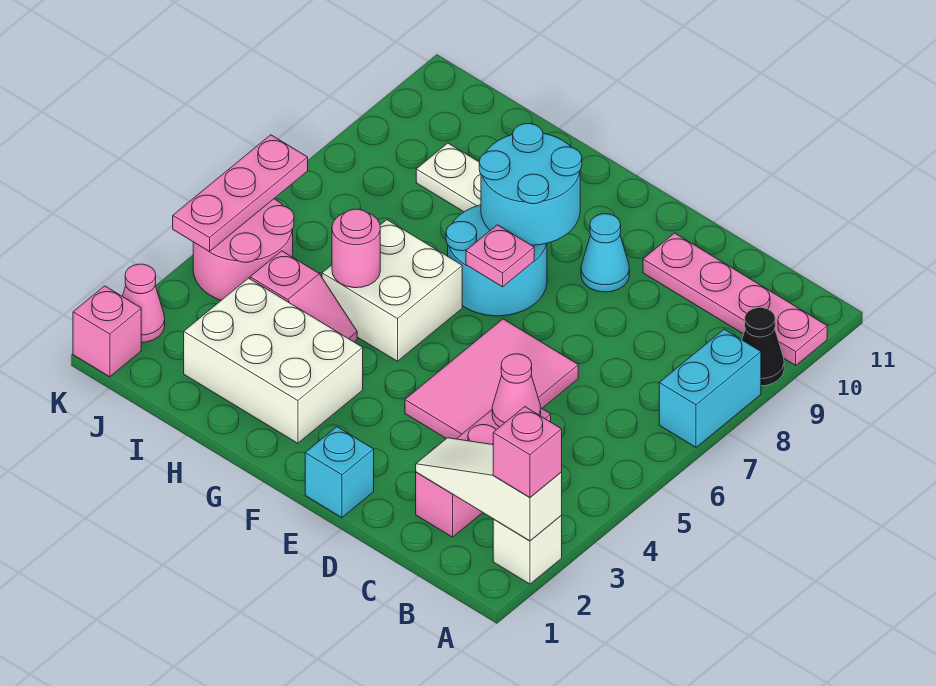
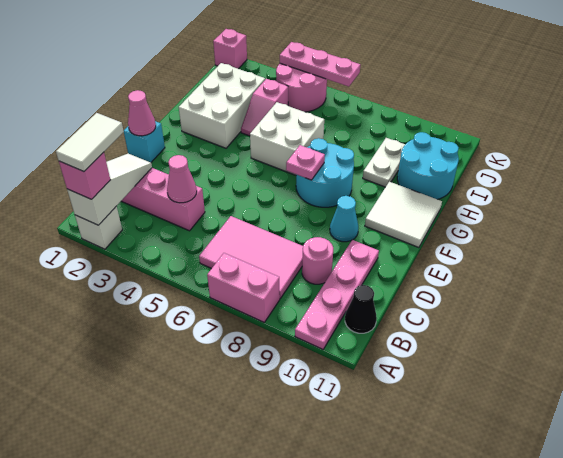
none -> white tile A2:B2 level 4
cyan brick A7:A8 level 1 -> pink brick A7:A8 level 1
black cone A9 level 1 -> black cone B11 level 1
pink tile D4:E6 level 1 -> pink tile B6:C8 level 1
cyan round brick F8:G9 level 2 -> cyan round brick H10:I11 level 1
none -> white tile F10:G11 level 1
pink round brick H5 level 2 -> pink round brick C9 level 1
pink cone K2 level 1 -> pink cone E1 level 2

